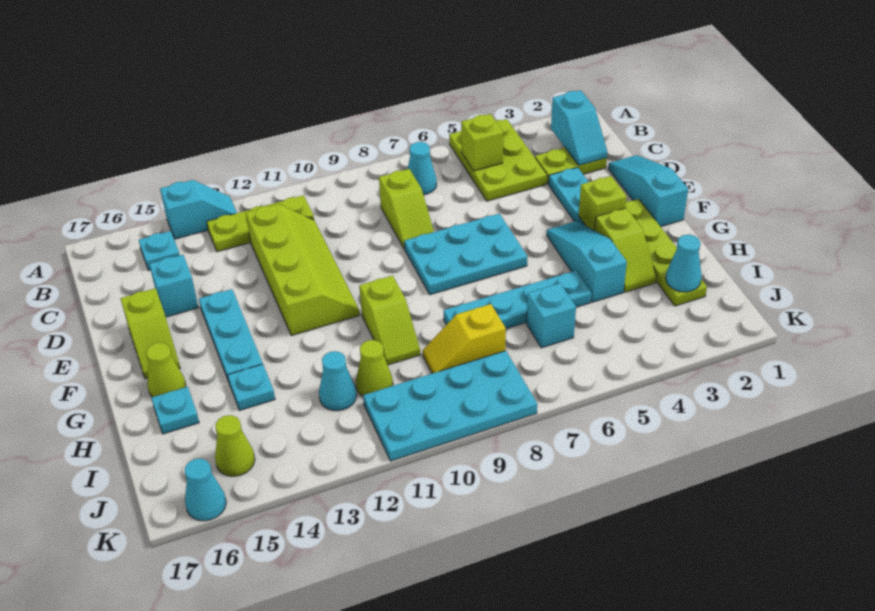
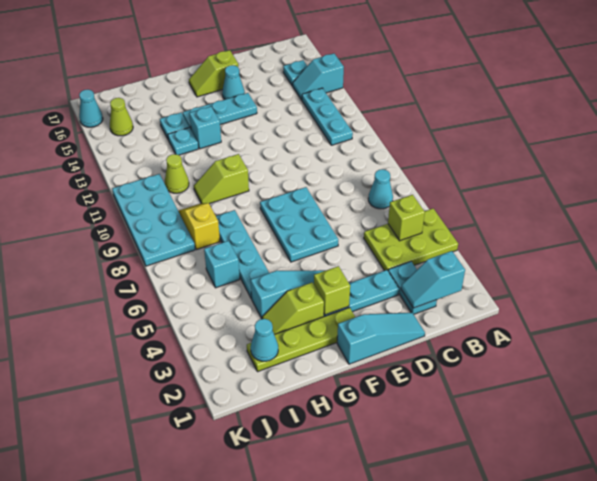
cyan slope A13:A14 level 1 top 14 -> cyan slope A14:B14 level 1 top A
lime plate B11:B13 level 1 -> cyan plate B11:B13 level 1
lime plate C2:C3 level 1 -> cyan plate C2:C3 level 1
lime slope C8:D8 level 1 top C -> none
lime slope C11:F12 level 1 top 12 -> none
cyan brick D15 level 1 -> cyan brick G13 level 1
lime cone G16 level 1 -> none
cyan plate H16 level 1 -> cyan plate H13 level 1
cyan cone I12 level 1 -> cyan cone E15 level 1

